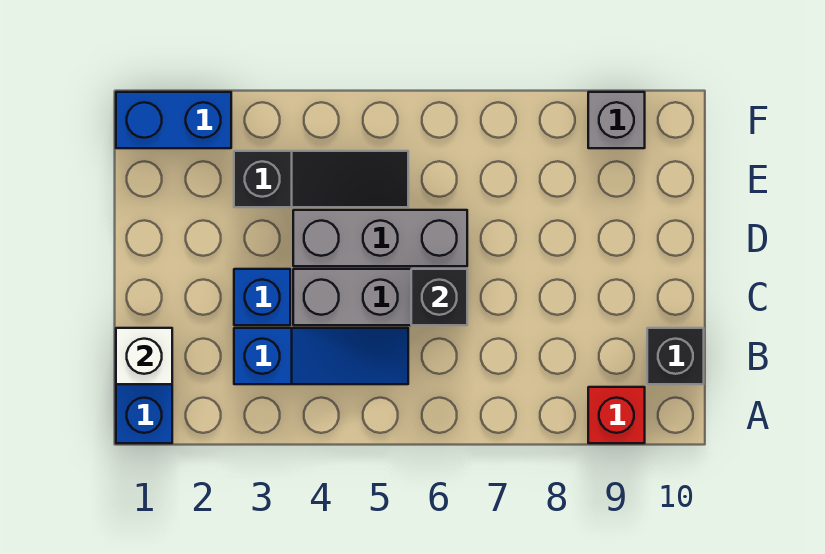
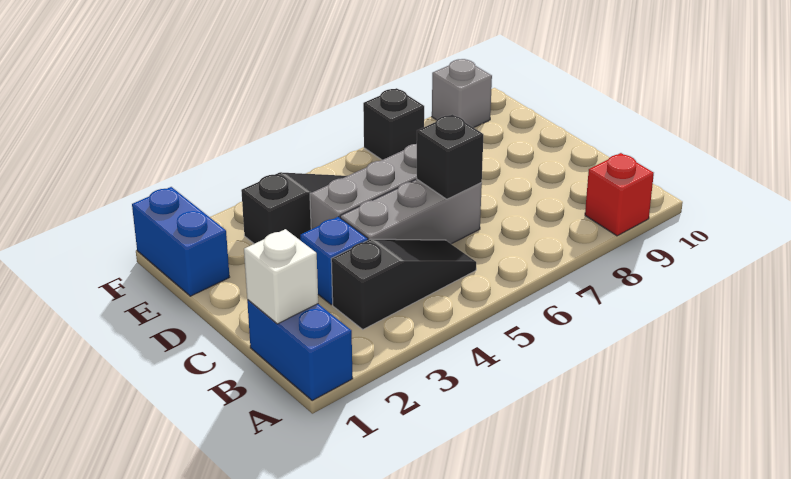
blue slope B3:B5 level 1 top 3 -> black slope B3:B5 level 1 top 3
black brick B10 level 1 -> black brick F7 level 1
blue brick F1:F2 level 1 -> blue brick E1:F1 level 1

